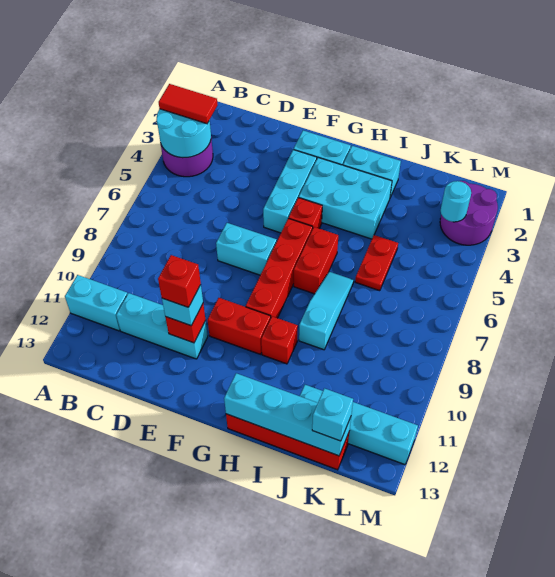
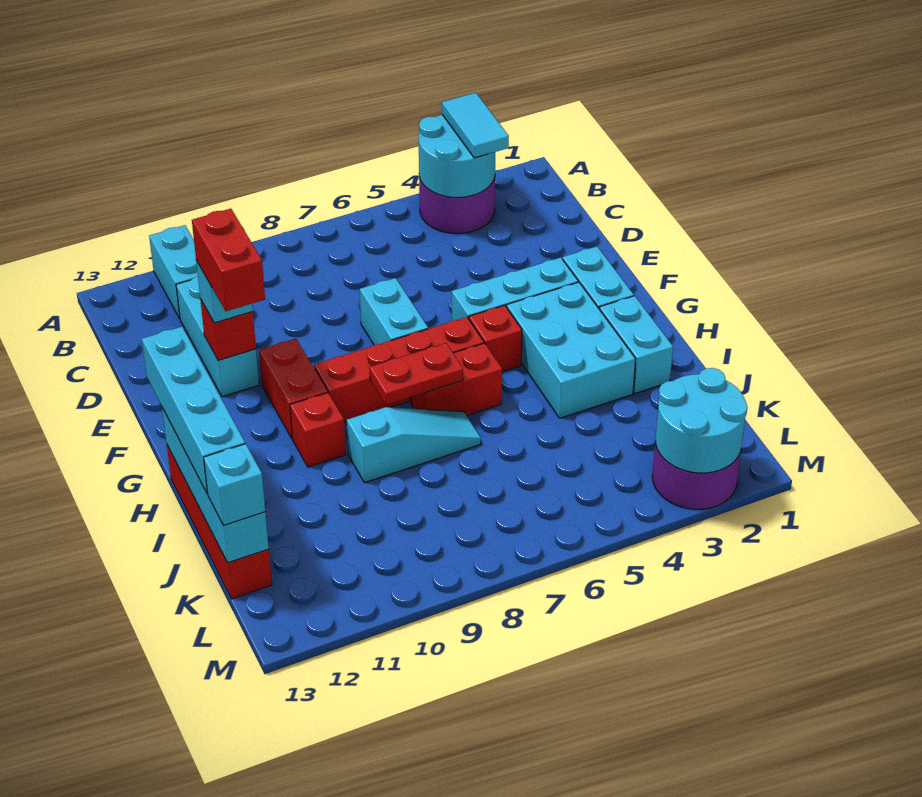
red tile A3:B3 level 3 -> cyan tile A3:B3 level 3
red brick E11 level 4 -> red brick E11:F11 level 4
red plate J5:J6 level 1 -> red plate H7:H8 level 2
cyan brick J12:M12 level 1 -> cyan brick G13:J13 level 3
cyan round brick L3 level 2 -> cyan round brick L2:M3 level 2

